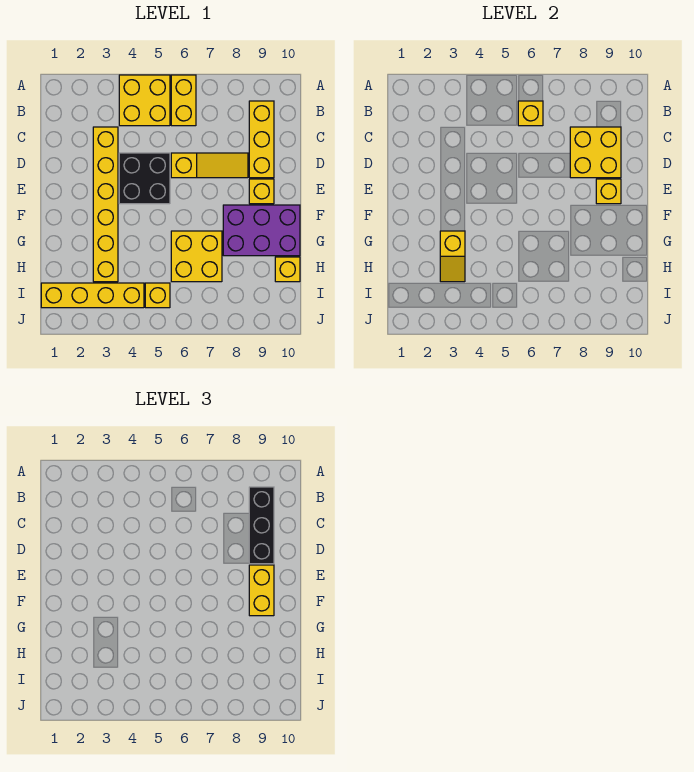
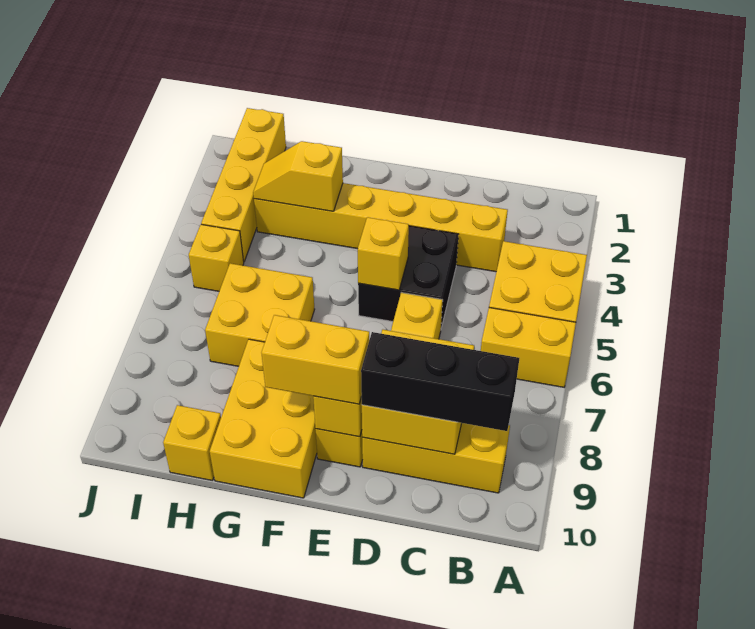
yellow brick B6 level 2 -> yellow brick E5 level 2
purple brick F8:G10 level 1 -> yellow brick F8:G10 level 1

